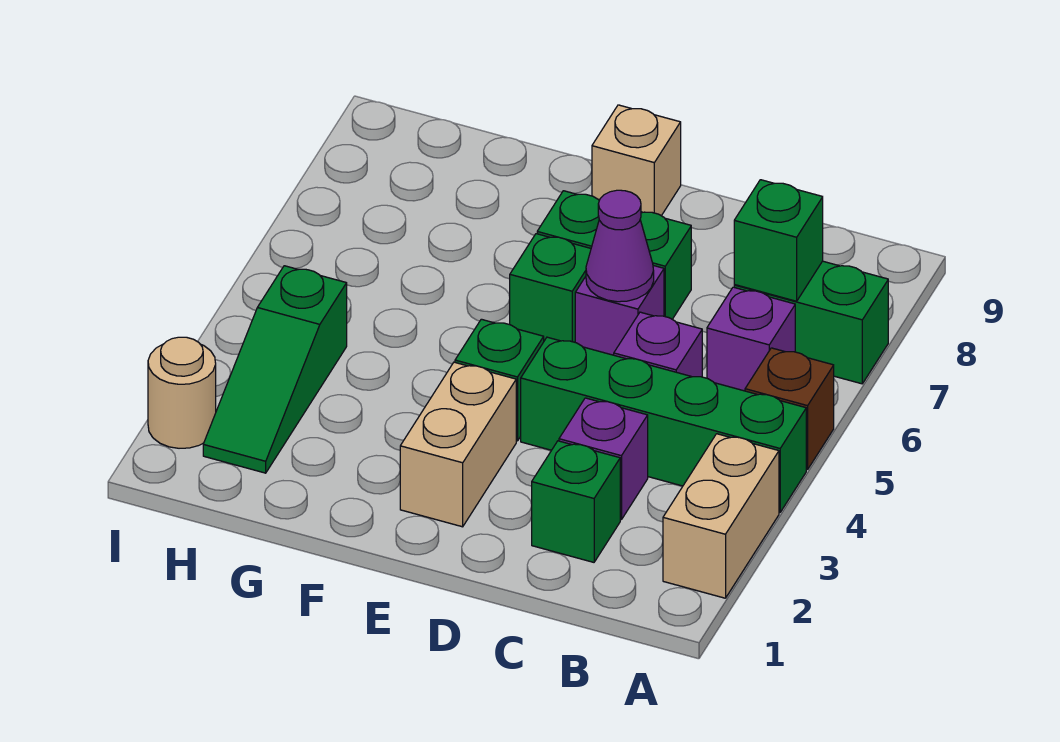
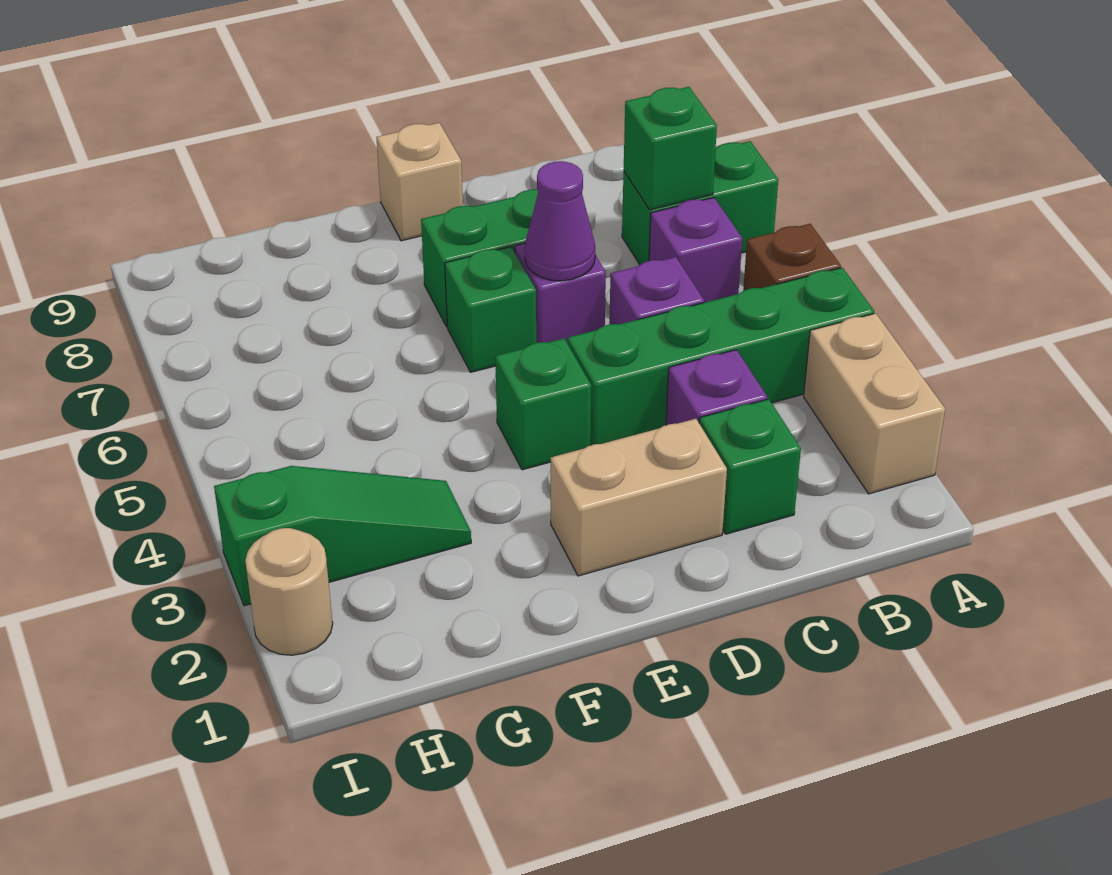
tan brick E2:E3 level 1 -> tan brick D2:E2 level 1
green slope H2:H4 level 1 top 4 -> green slope G3:I3 level 1 top I

